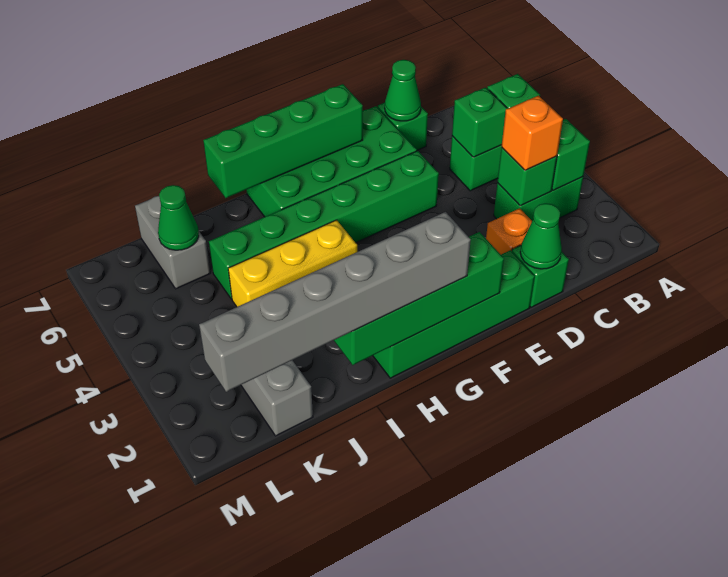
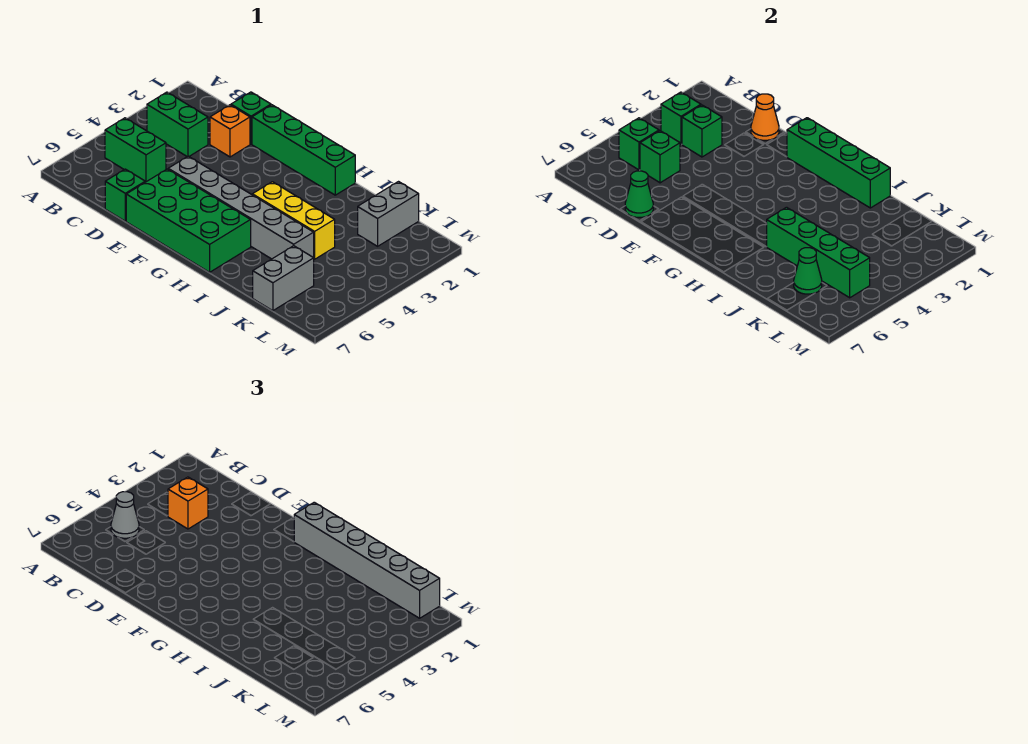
none -> grey cone B5 level 3
green cone D1 level 2 -> orange cone D1 level 2
green brick E5:J5 level 1 -> grey brick E5:J5 level 1
green brick F7:I7 level 2 -> green brick I5:L5 level 2

